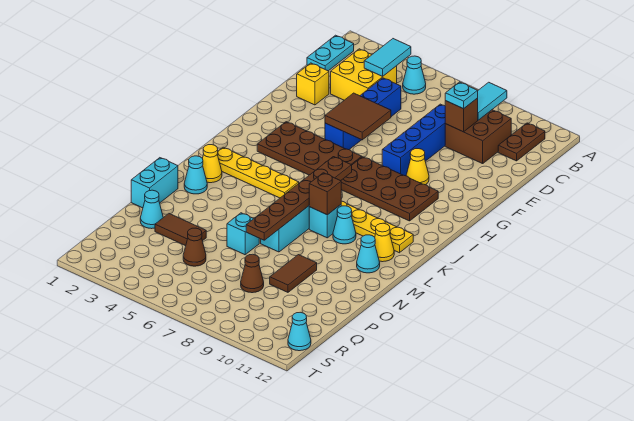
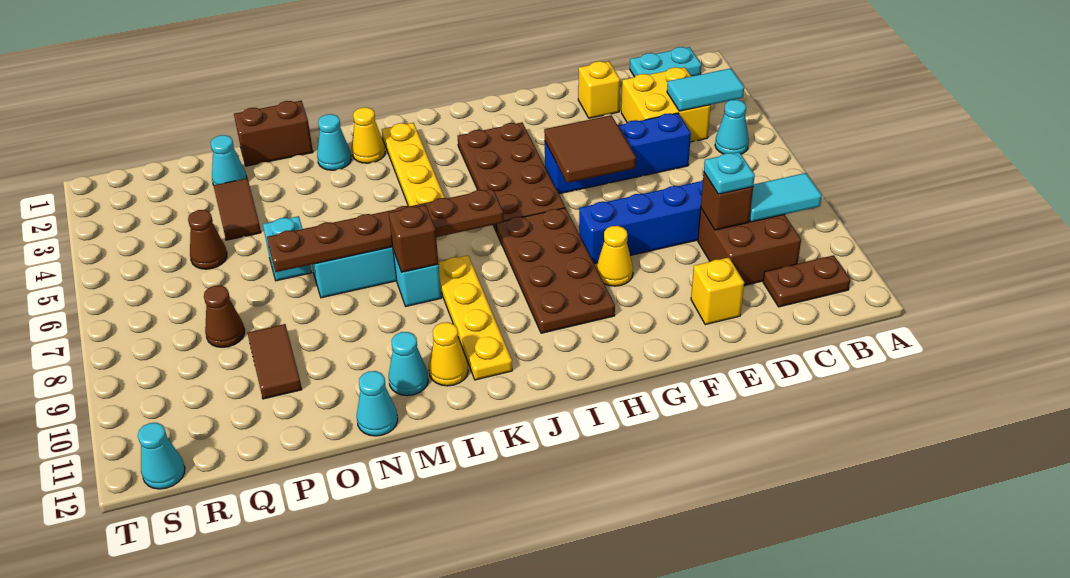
none -> yellow brick E11 level 1
cyan cone L9 level 1 -> cyan cone N12 level 1
cyan brick N1:O1 level 1 -> brown brick N1:O1 level 1
brown tile O9:P9 level 1 -> brown tile P9:P10 level 1

